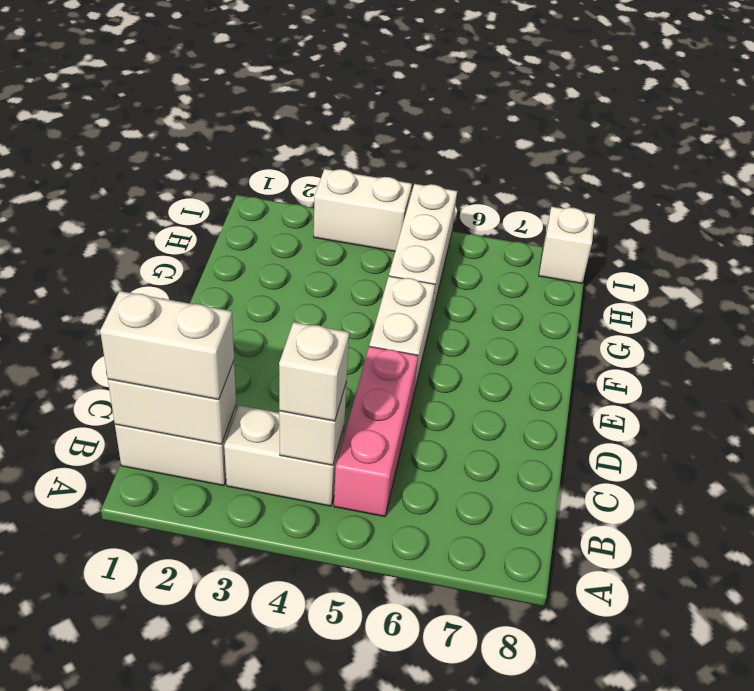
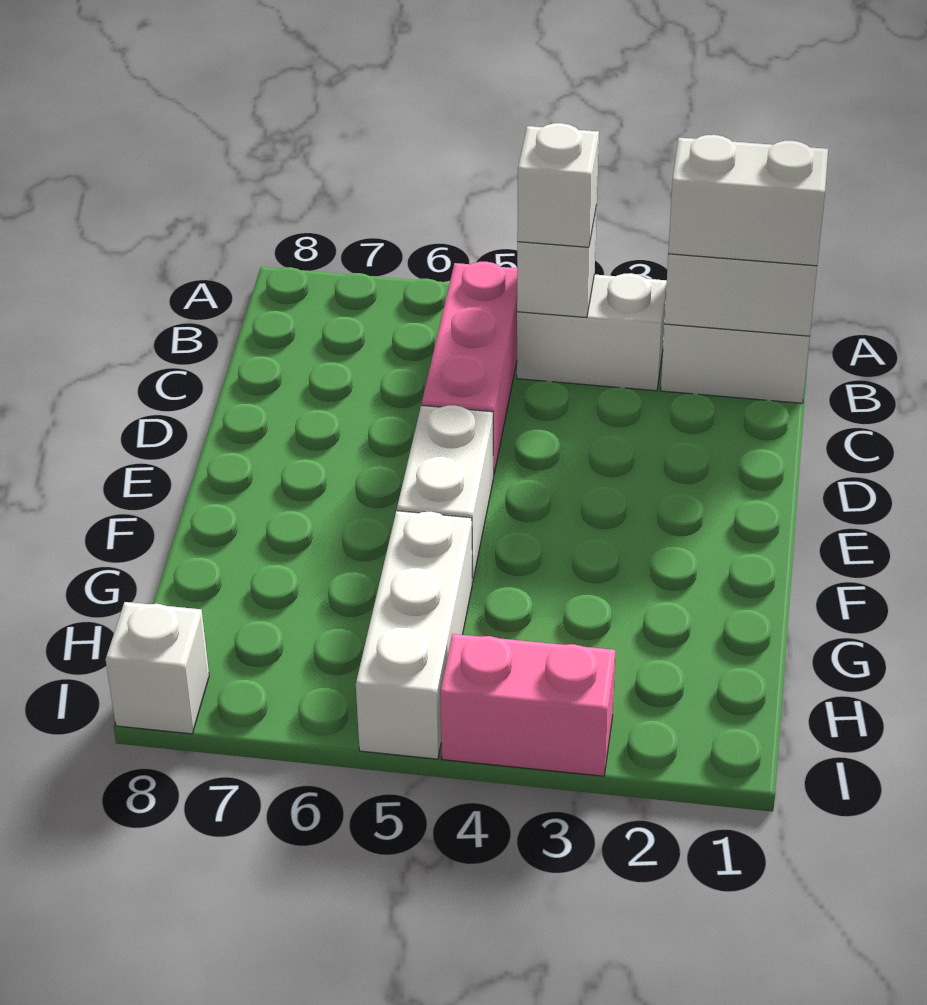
white brick I3:I4 level 1 -> pink brick I3:I4 level 1

